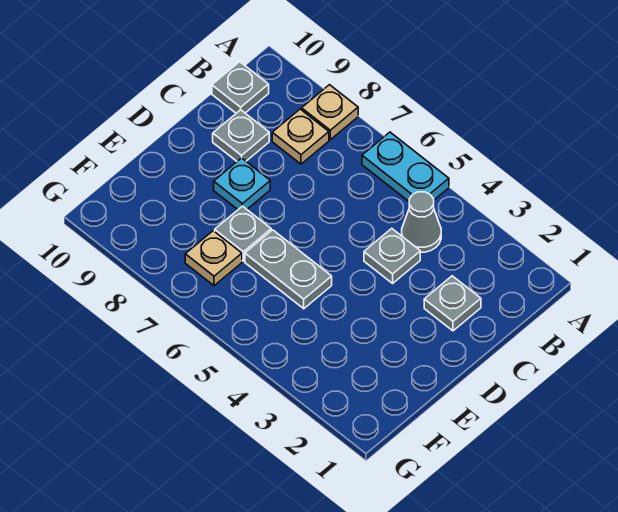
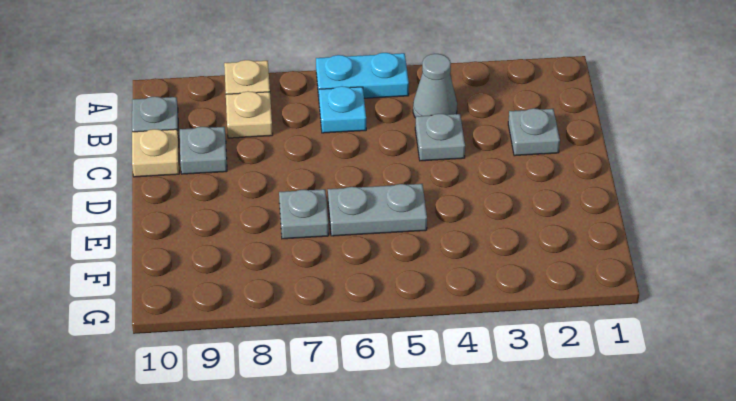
cyan plate D8 level 1 -> cyan plate B6 level 1
tan plate F7 level 1 -> tan plate C10 level 1

